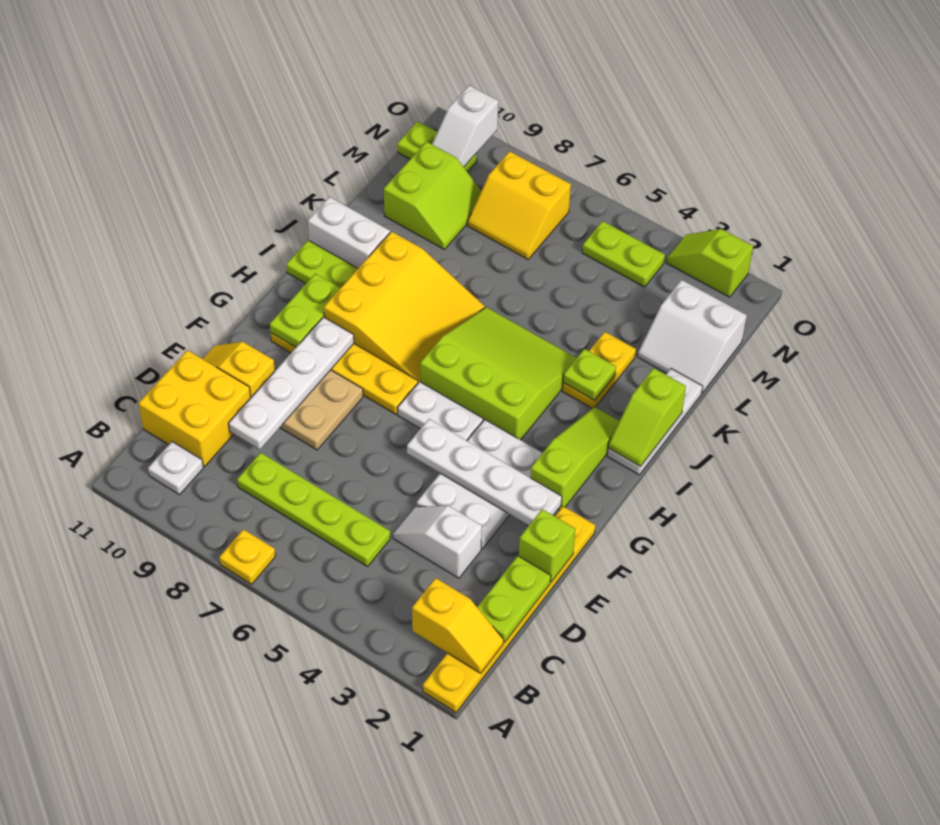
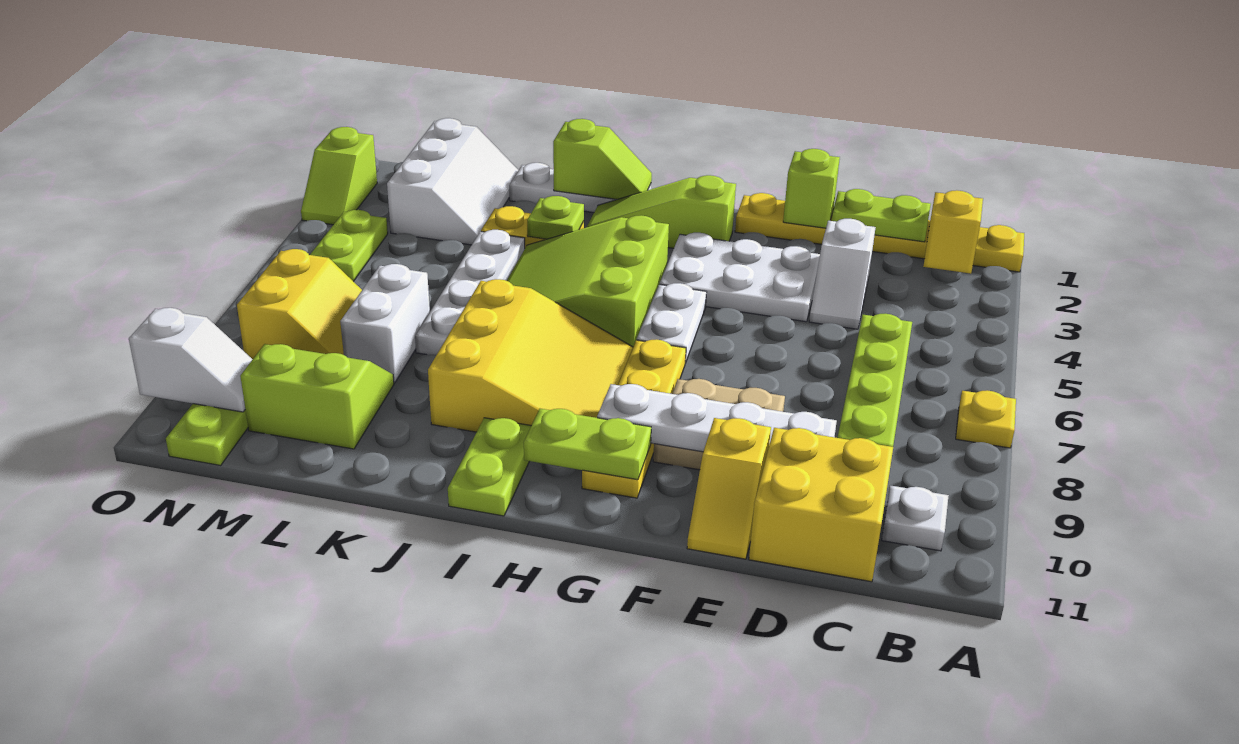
white plate F2:F5 level 2 -> white plate K4:K7 level 1
yellow slope H7:J9 level 1 top 9 -> yellow slope H7:J9 level 1 top J
white brick J10:J11 level 1 -> white brick L7:L8 level 1
white slope L1:M2 level 1 top M -> white slope L1:M3 level 1 top M

